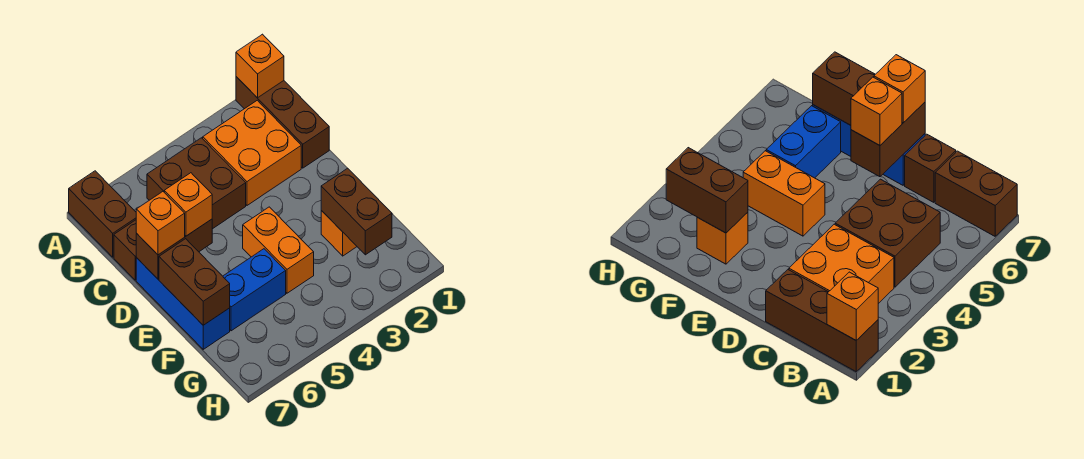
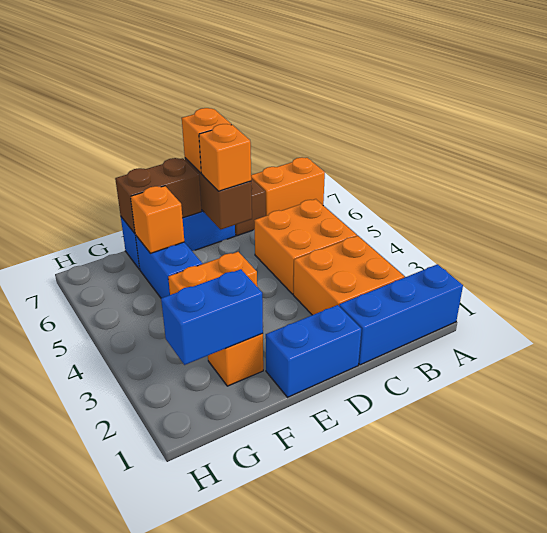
brown brick A1:C1 level 1 -> blue brick A1:C1 level 1
orange brick A1 level 2 -> orange brick F6 level 2
brown brick A7:B7 level 1 -> orange brick A7:B7 level 1
brown brick B4:C5 level 1 -> orange brick B4:C5 level 1
none -> blue brick D1:E1 level 1
brown brick F2:G2 level 2 -> blue brick F2:G2 level 2

